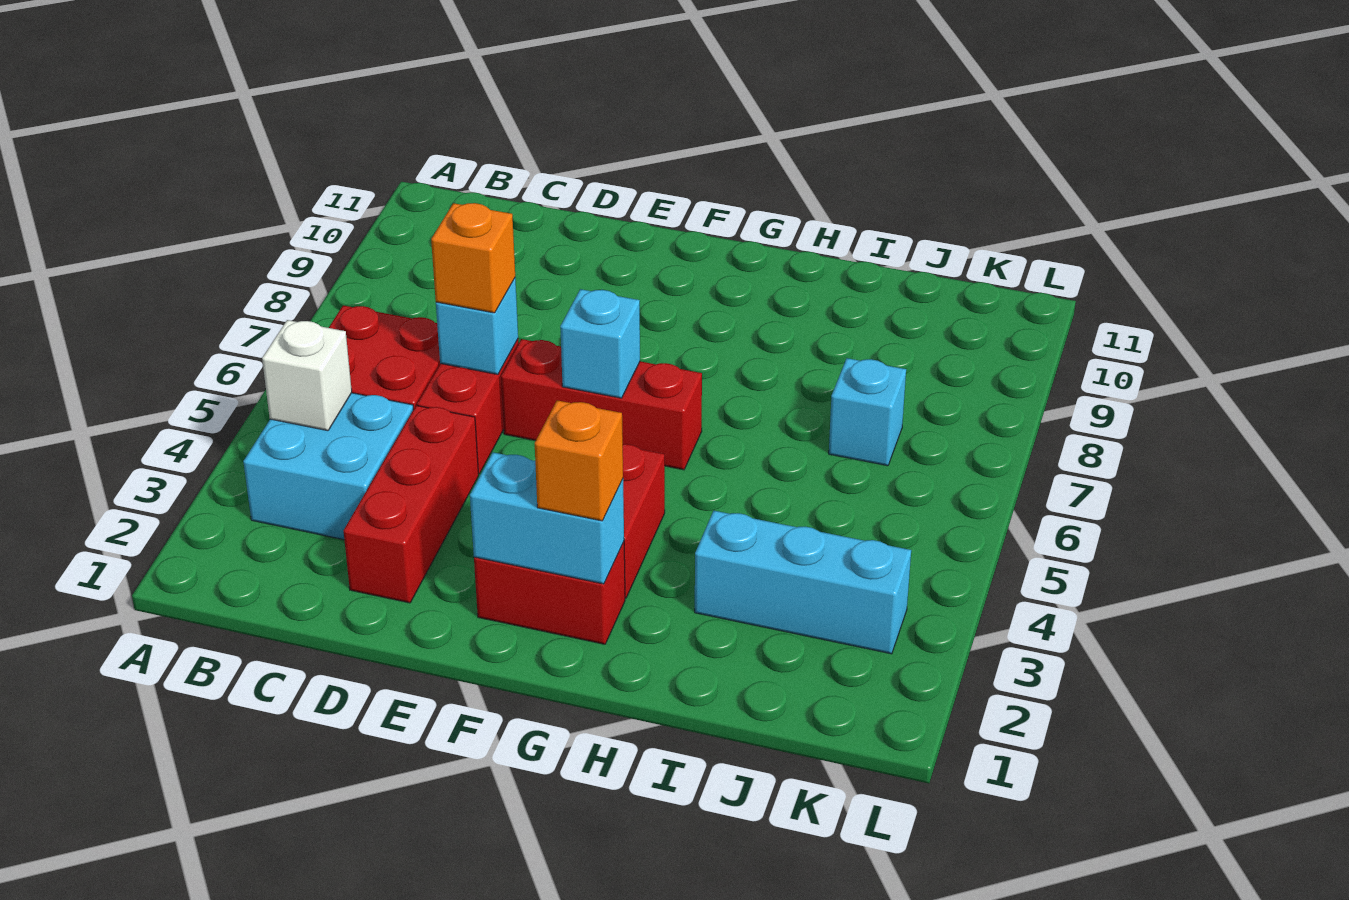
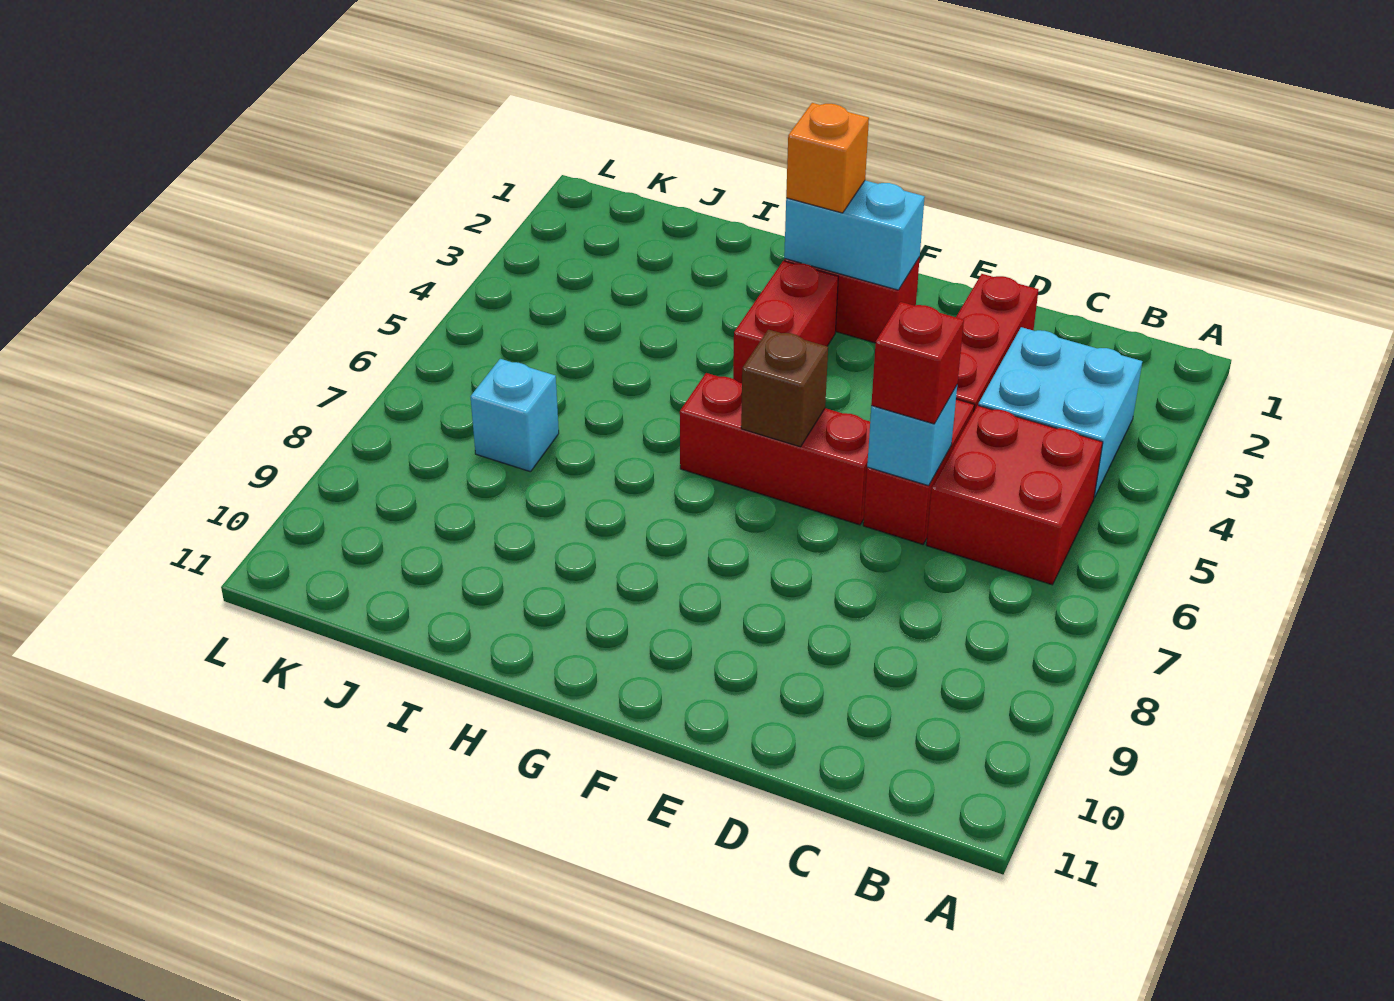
white brick B4 level 2 -> none
orange brick D6 level 3 -> red brick D6 level 3
cyan brick F6 level 2 -> brown brick F6 level 2
cyan brick I3:K3 level 1 -> none

